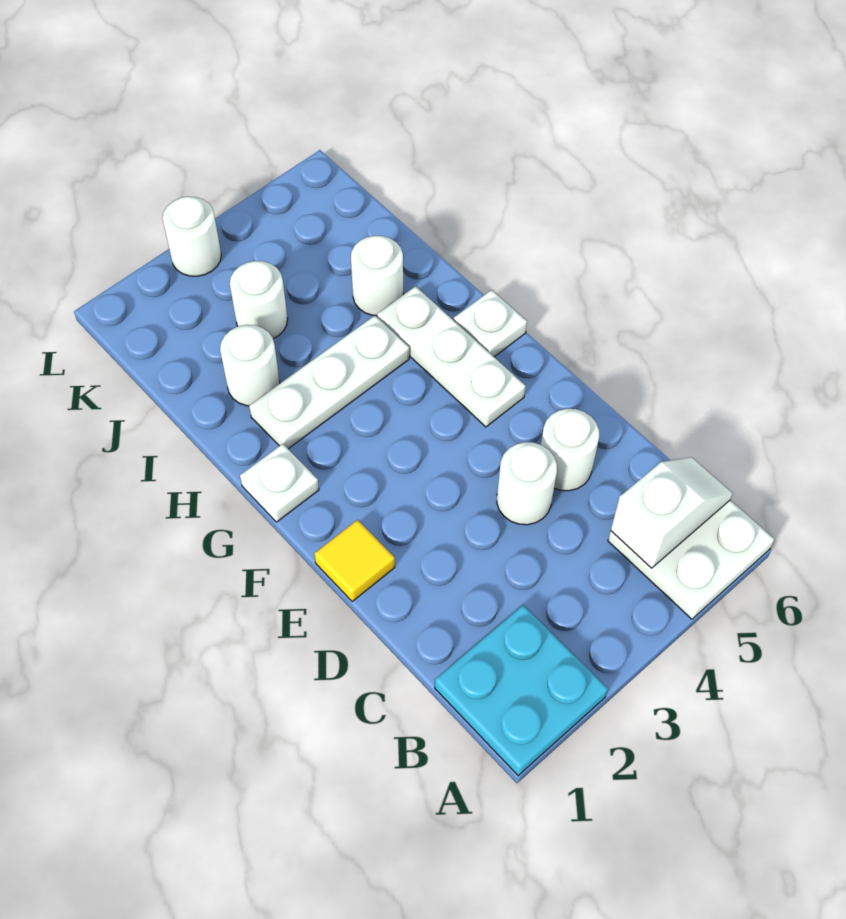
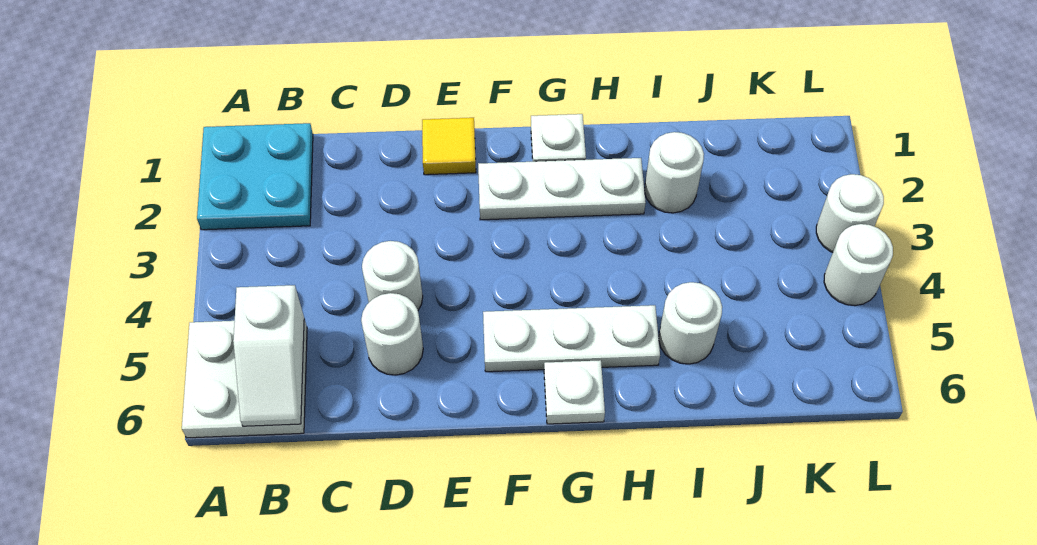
white plate H2:H4 level 1 -> white plate F2:H2 level 1
white round brick J3 level 1 -> white round brick L4 level 1

